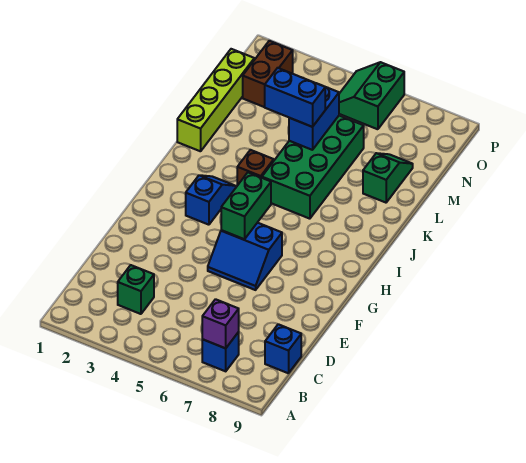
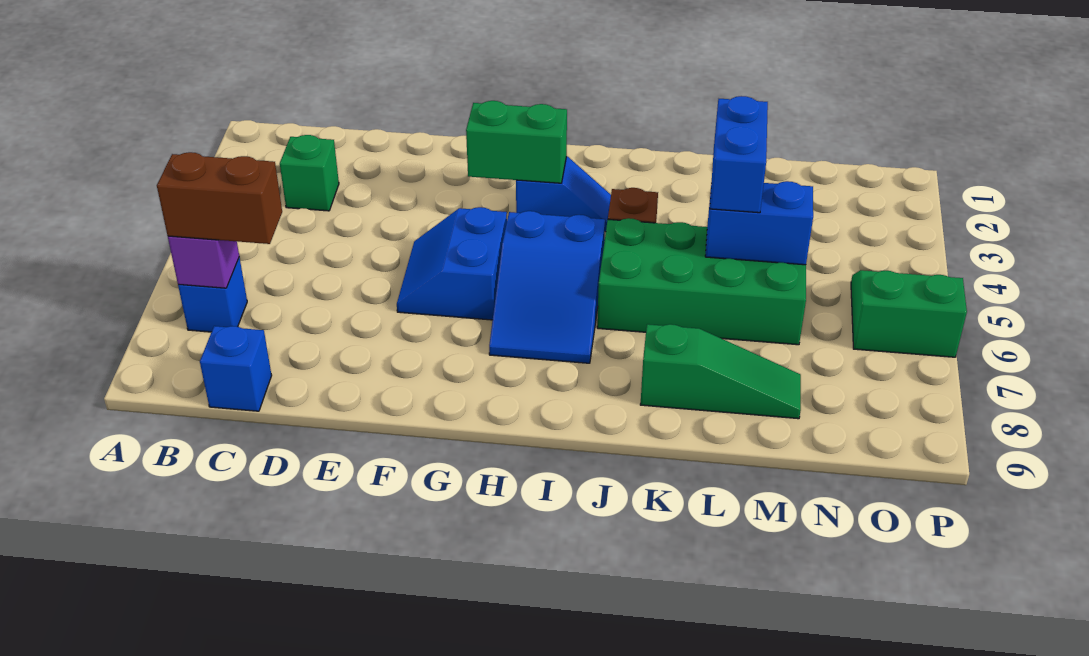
green brick G5:H5 level 2 -> green brick G3:H3 level 2
none -> blue slope H5:I7 level 1 top 5
lime brick K1:N1 level 1 -> none
green slope L8:M8 level 1 top L -> green slope K8:M8 level 1 top K
brown brick N2:O2 level 1 -> brown brick B7:C7 level 3

